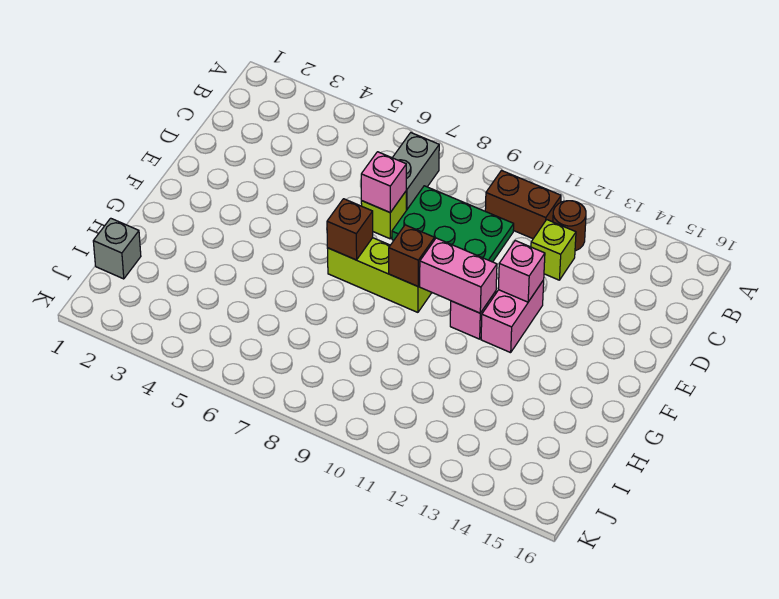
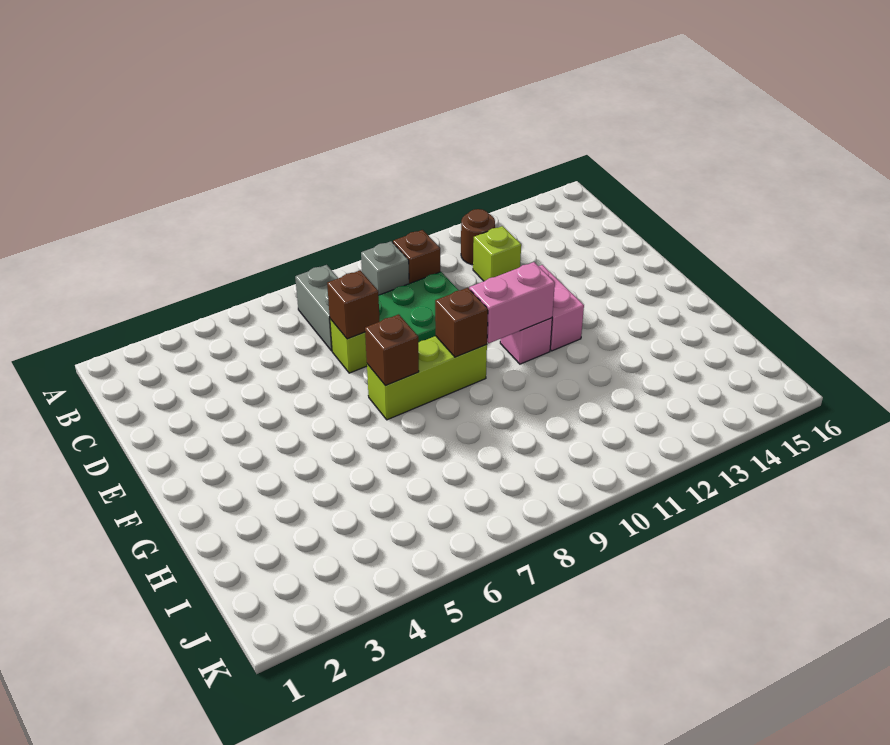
brown brick B10:B11 level 1 -> brown brick B10 level 1
pink brick D7 level 2 -> brown brick D7 level 2
pink brick E12 level 2 -> none
grey brick I1 level 1 -> grey brick B9 level 1

